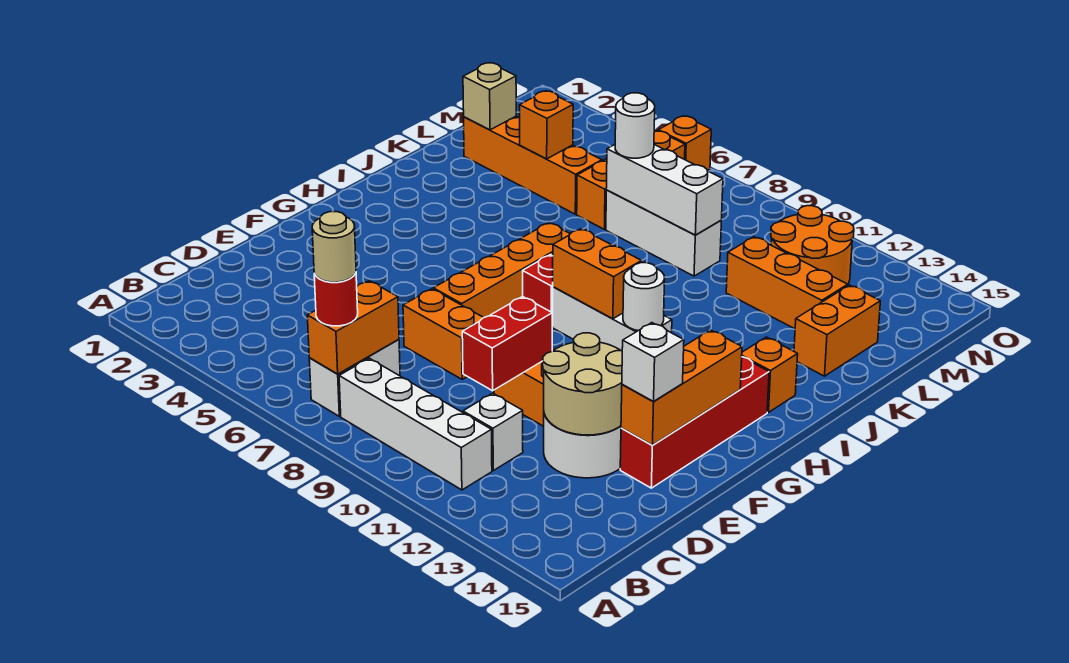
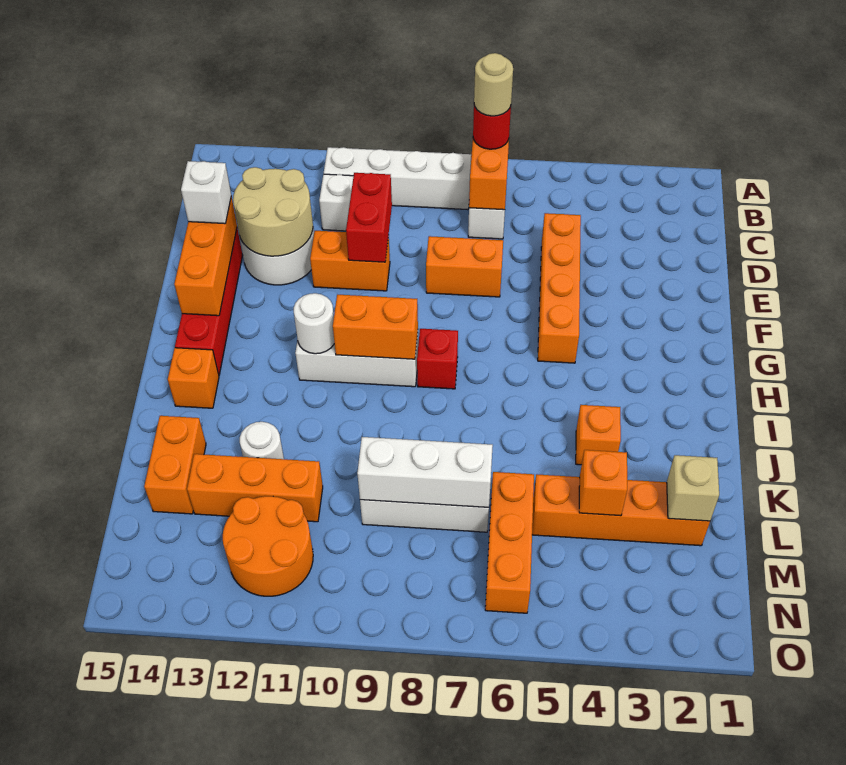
orange brick F7:I7 level 1 -> orange brick D5:G5 level 1
white round brick L7 level 3 -> white round brick K12 level 1
orange brick O6 level 1 -> orange brick J4 level 1

